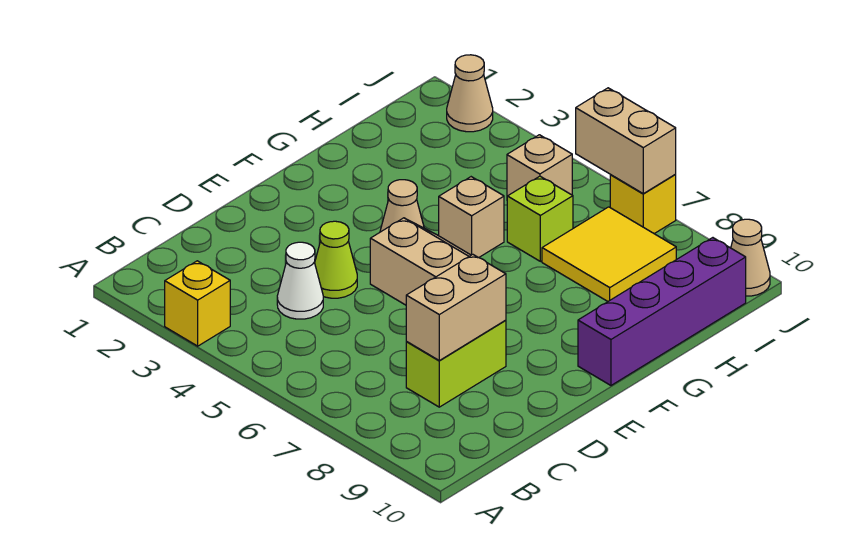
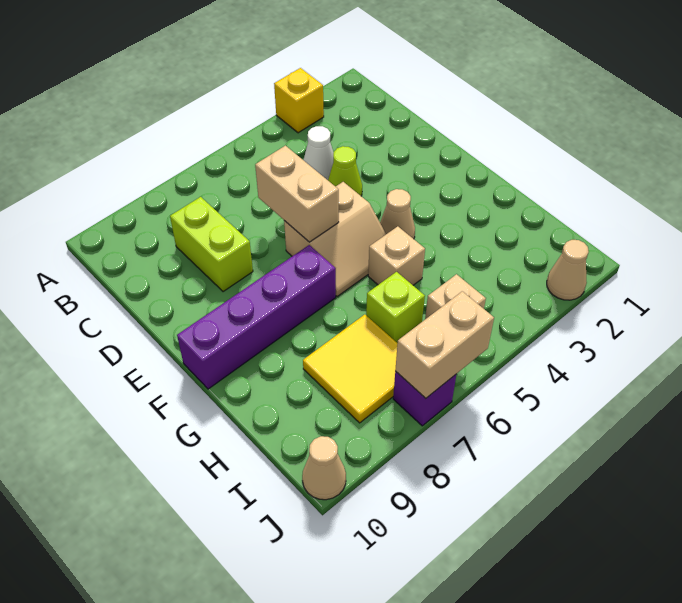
tan brick C8:D8 level 2 -> tan brick D6:E6 level 2
purple brick F10:I10 level 1 -> purple brick F7:F10 level 1
yellow brick J7 level 1 -> purple brick J7 level 1

